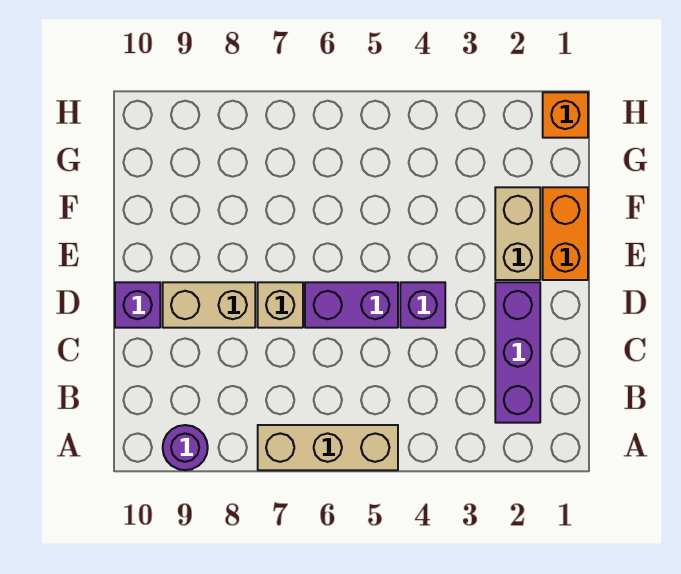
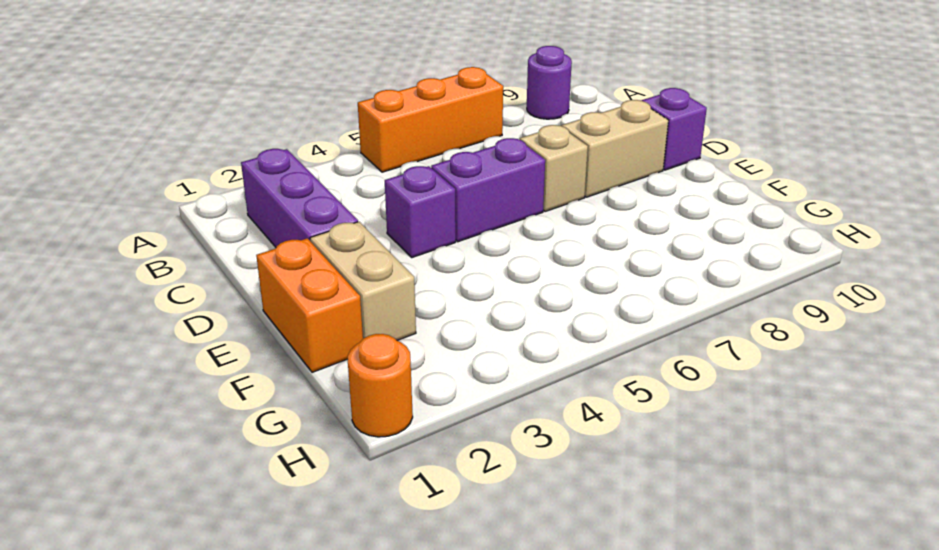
tan brick A5:A7 level 1 -> orange brick A5:A7 level 1
orange brick H1 level 1 -> orange round brick H1 level 1

